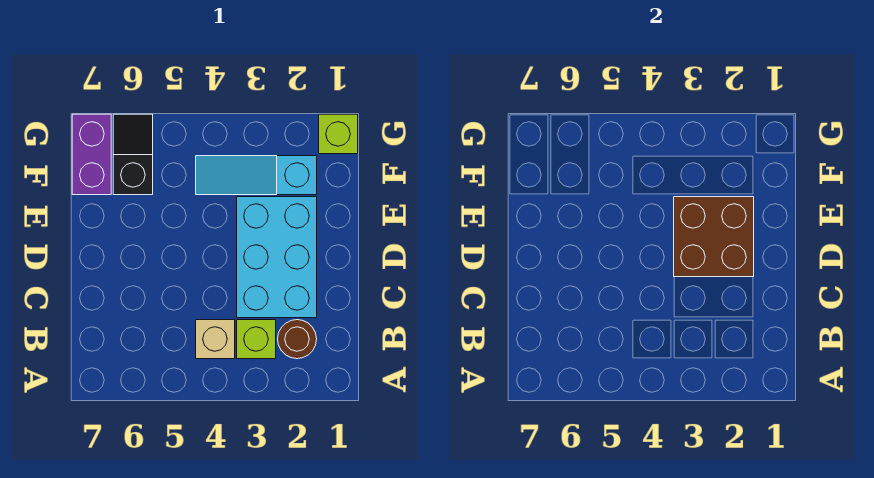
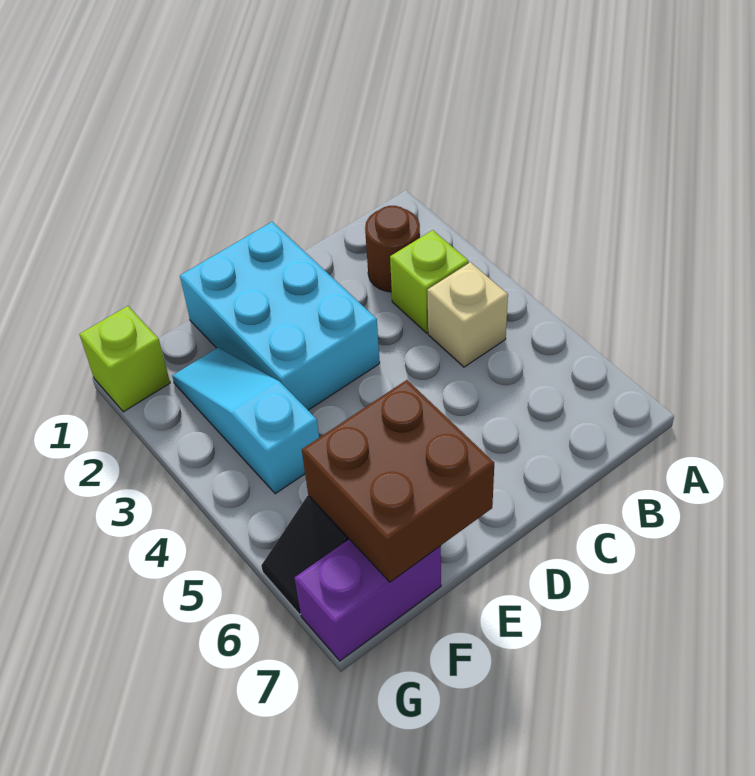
cyan brick C2:E3 level 1 -> cyan brick D1:E3 level 1
brown brick D2:E3 level 2 -> brown brick E6:F7 level 2
cyan slope F2:F4 level 1 top 2 -> cyan slope F2:F4 level 1 top 4

